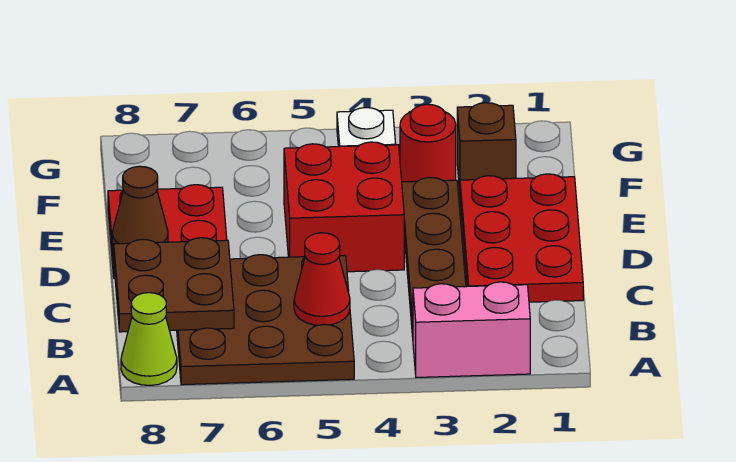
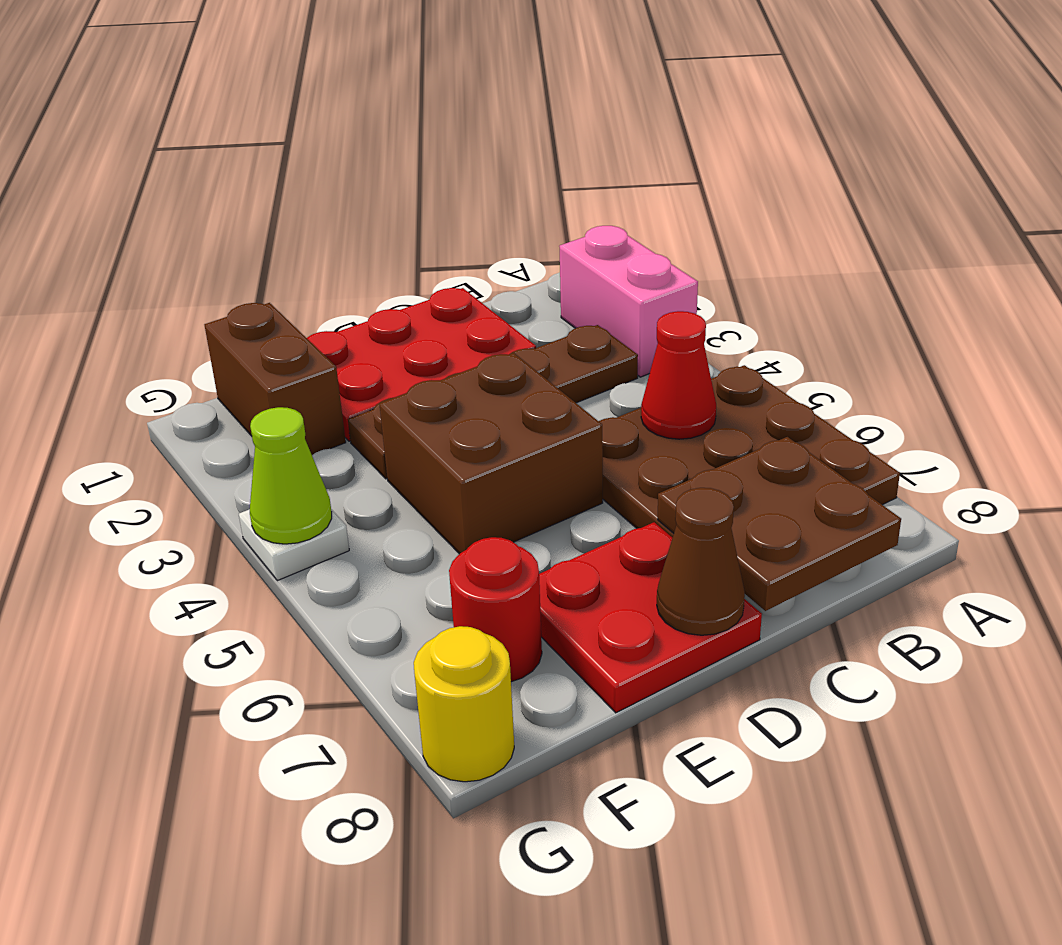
lime cone A8 level 1 -> lime cone G4 level 2
red brick D4:E5 level 1 -> brown brick D4:E5 level 1
brown brick F2 level 1 -> brown brick F1:F2 level 1
red round brick F3 level 1 -> red round brick F7 level 1
none -> yellow round brick G8 level 1

